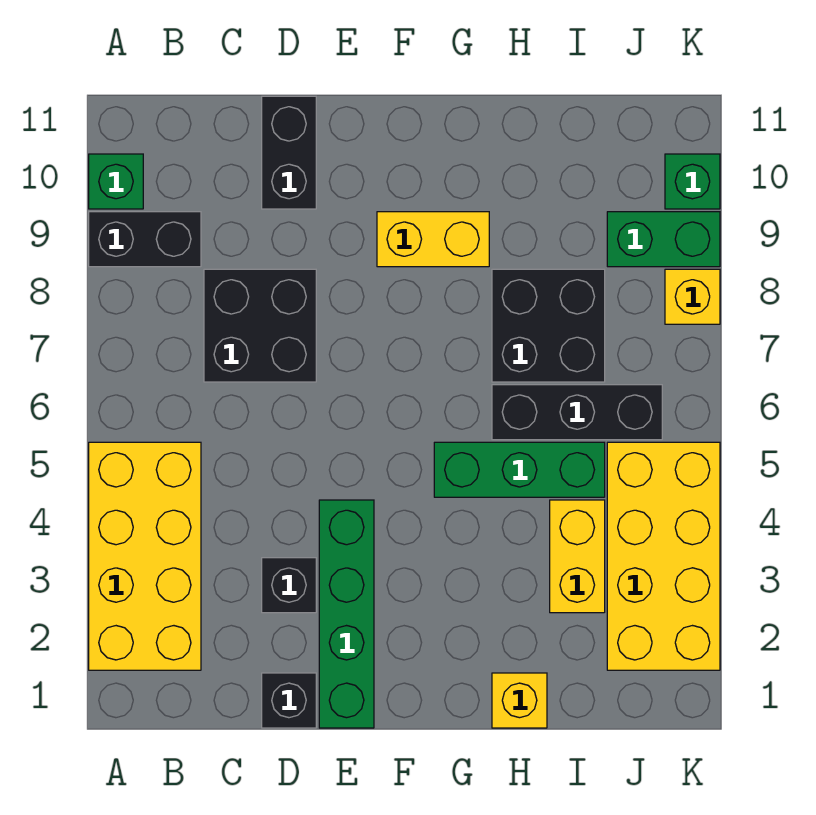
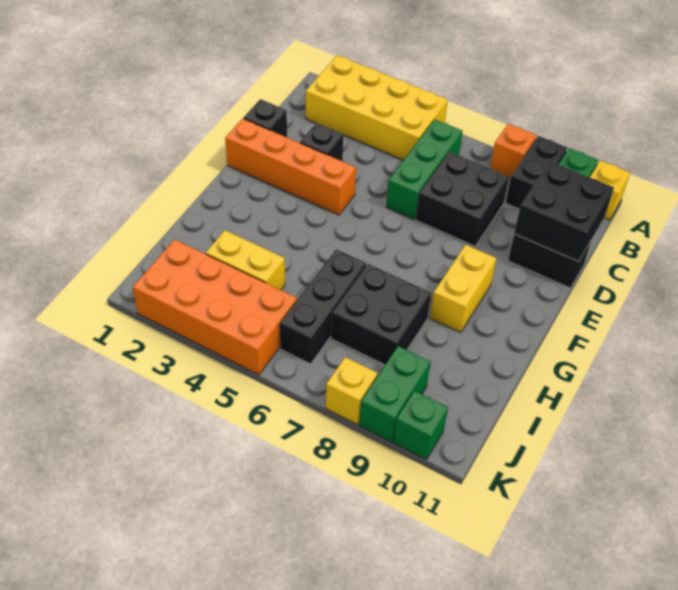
none -> orange brick A8 level 1
none -> black brick C10:D11 level 2
green brick E1:E4 level 1 -> orange brick E1:E4 level 1
green brick G5:I5 level 1 -> green brick B6:D6 level 1
yellow brick H1 level 1 -> yellow brick A11 level 1
yellow brick J2:K5 level 1 -> orange brick J2:K5 level 1

